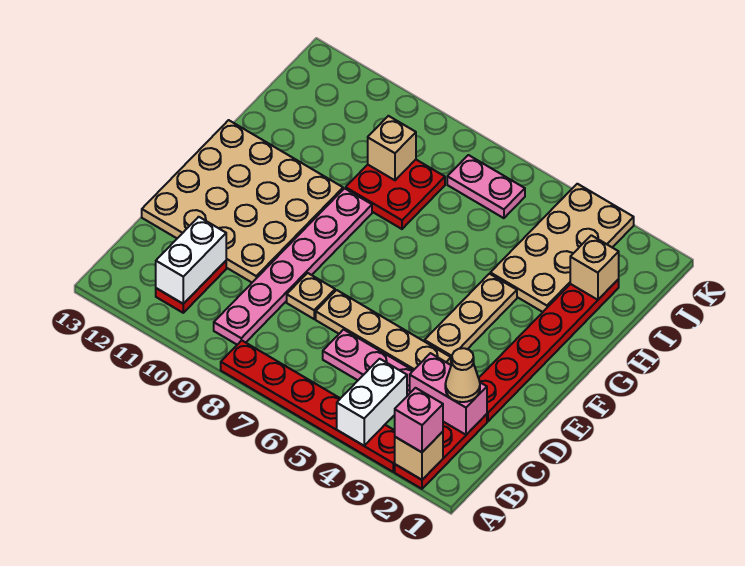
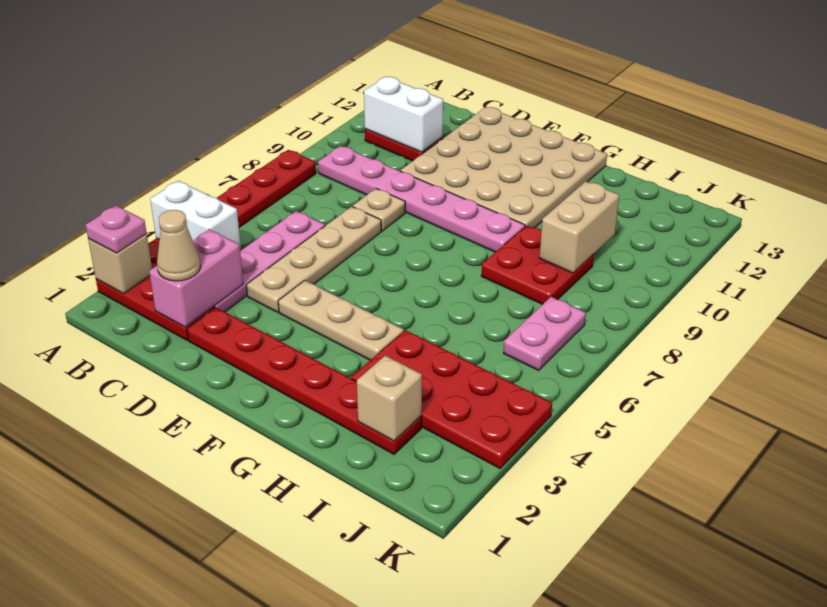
pink brick A2 level 3 -> pink plate A2 level 3
tan plate H3:K4 level 1 -> red plate H3:K4 level 1
tan brick I9 level 2 -> tan brick I9:I10 level 2

